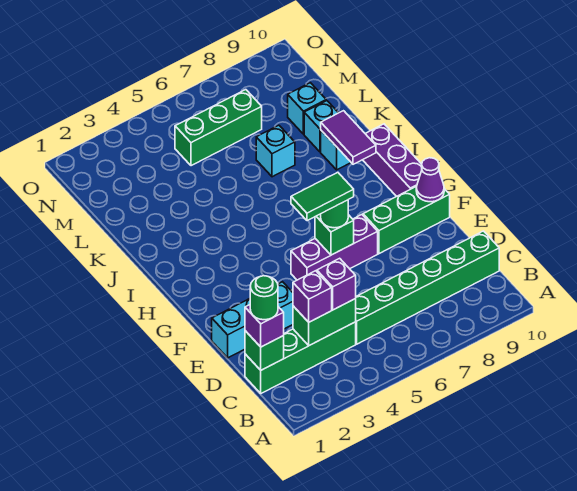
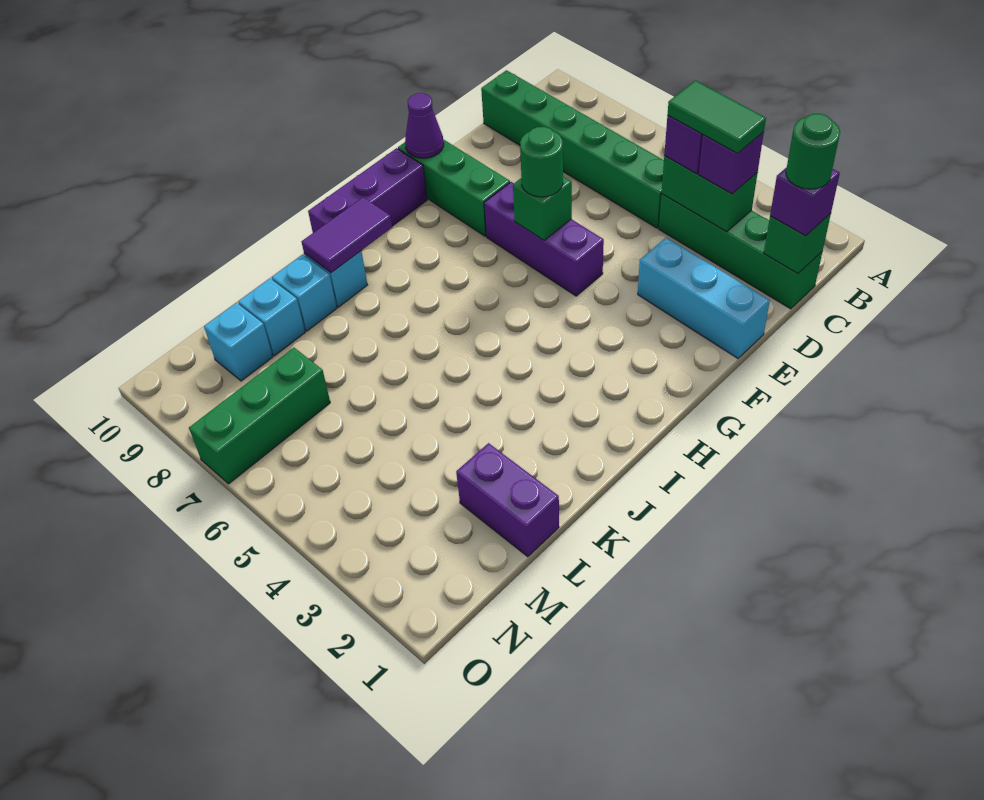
green tile F5:F6 level 4 -> green tile C3:C4 level 4
cyan brick K7 level 1 -> cyan brick M9 level 1
none -> purple brick L1:L2 level 1
green brick M5:M7 level 1 -> green brick M7:O7 level 1

